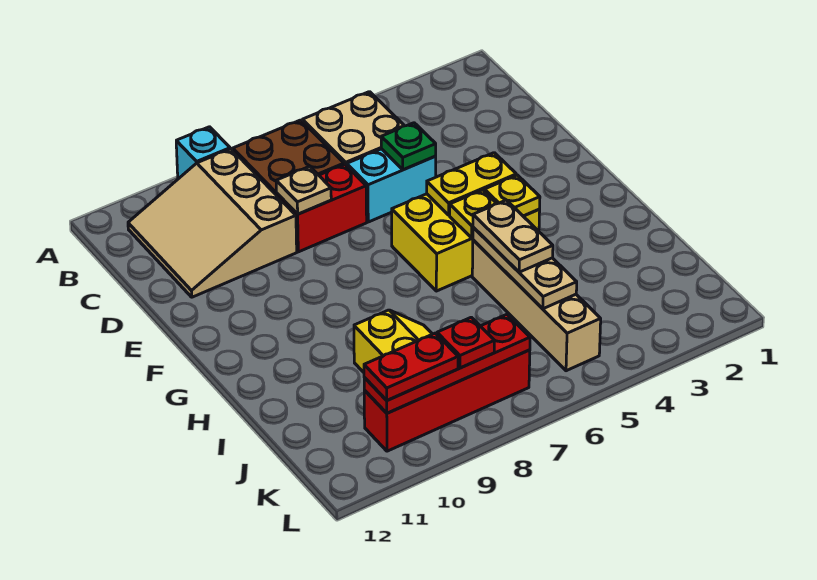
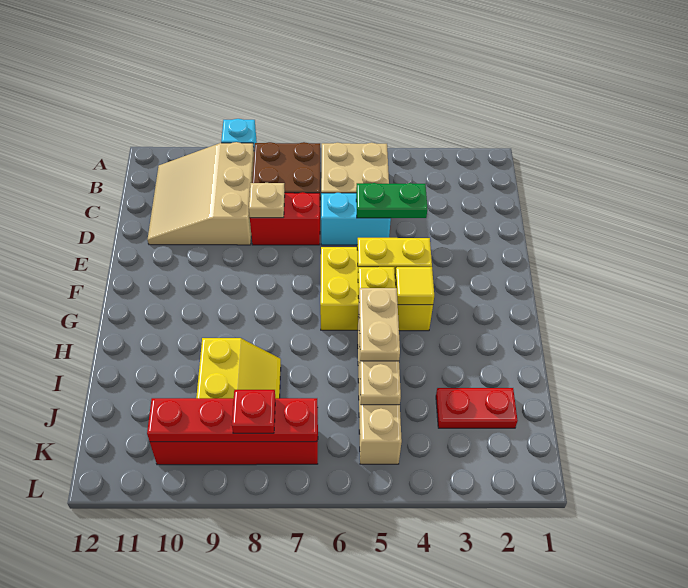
green plate D5 level 2 -> green plate D4:D5 level 2
yellow plate G4 level 2 -> yellow tile G4 level 2
red plate K9:K10 level 3 -> red plate J2:J3 level 1

